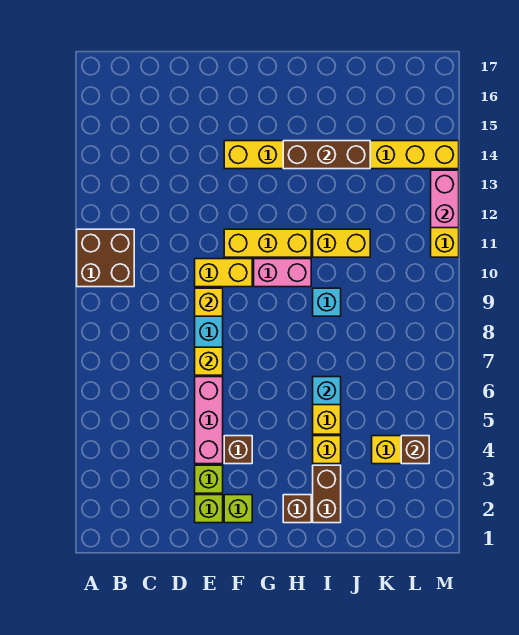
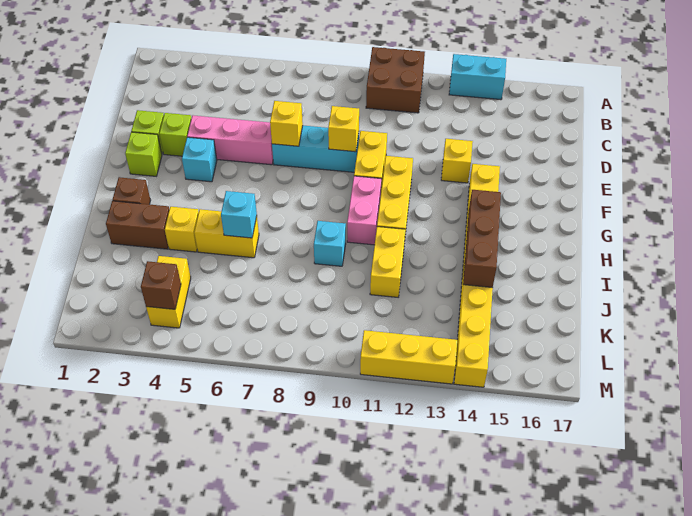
none -> cyan brick A13:A14 level 1
none -> yellow brick E13 level 1
brown brick F4 level 1 -> cyan brick F4 level 1
pink brick M12:M13 level 2 -> none

